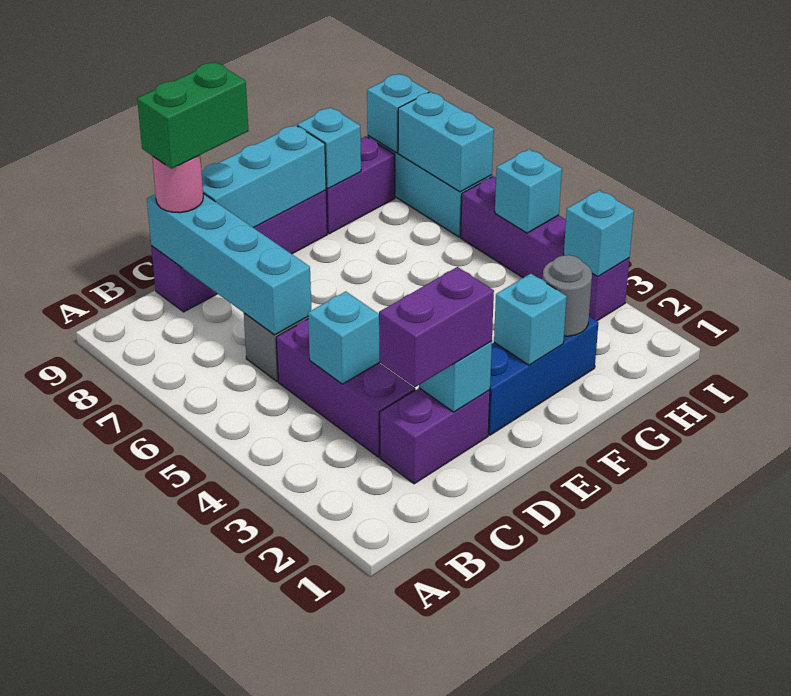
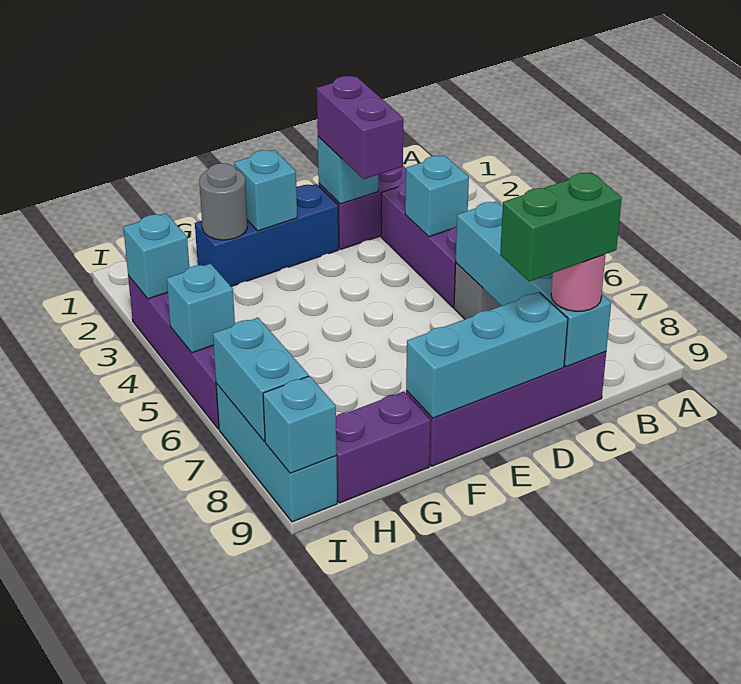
purple brick C2:D2 level 3 -> purple brick D2:D3 level 3
cyan brick G9 level 2 -> none

